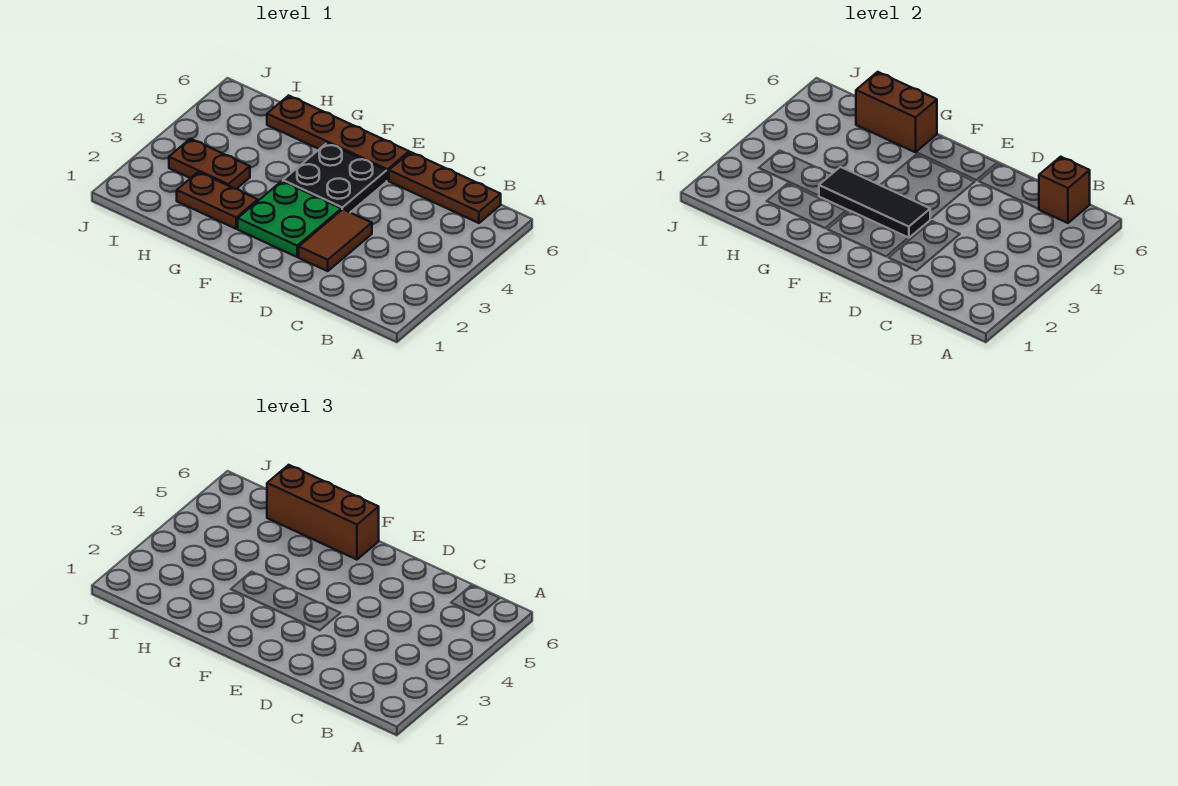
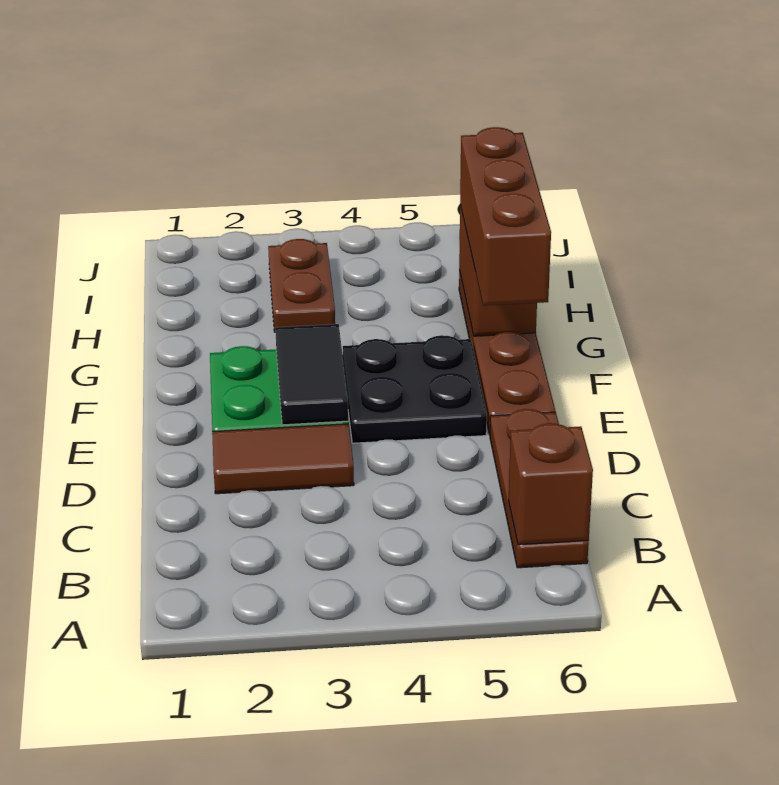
black tile E3:G3 level 2 -> black tile E3:F3 level 2
brown plate G2:H2 level 1 -> none

